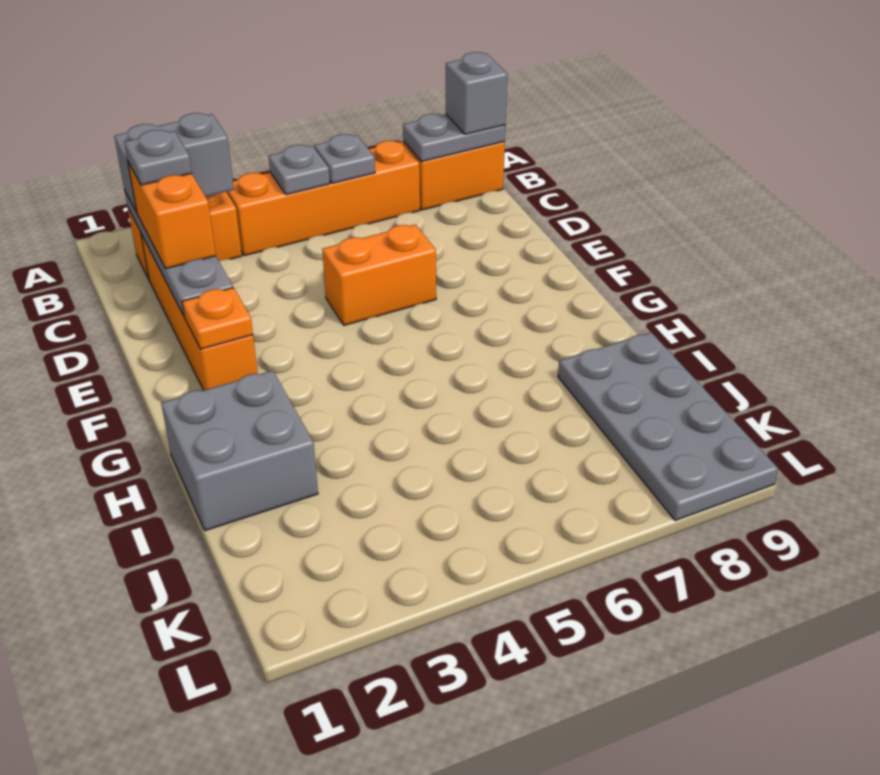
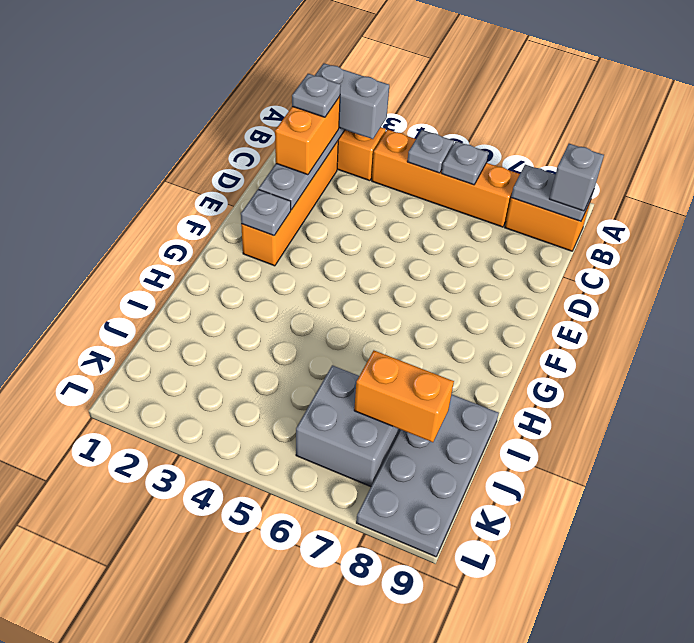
orange brick E5:E6 level 1 -> orange brick J7:J8 level 2
orange plate F2 level 2 -> grey plate F2 level 2
grey brick H1:I2 level 1 -> grey brick J6:K7 level 1

